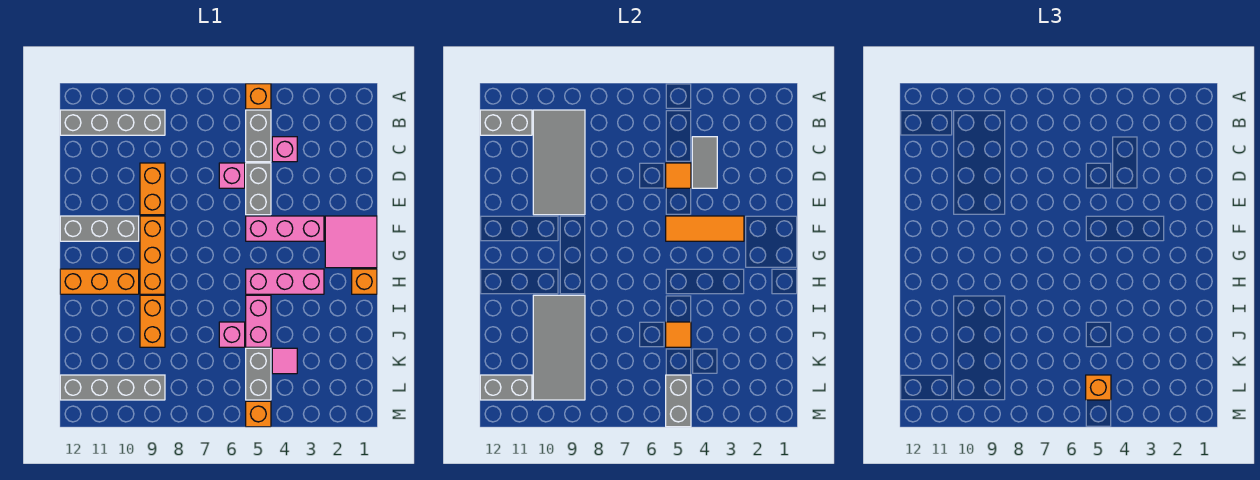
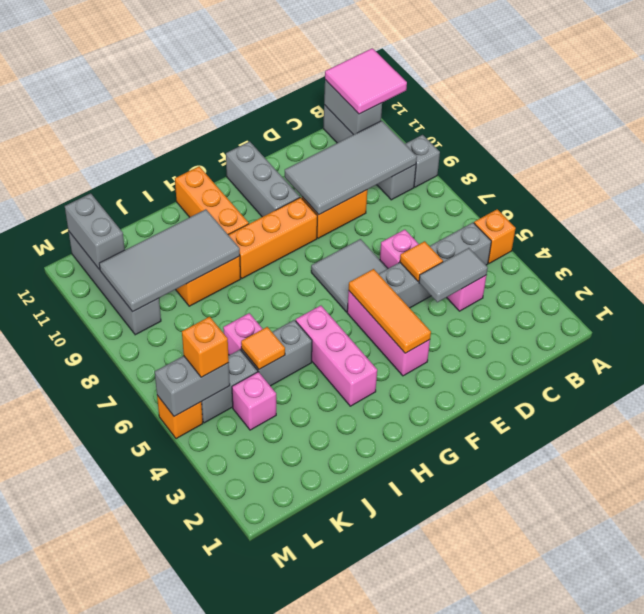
none -> grey brick A9 level 1
none -> grey tile E6:F7 level 1
pink tile F1:G2 level 1 -> pink tile A11:B12 level 3
orange brick H1 level 1 -> none
pink brick I5:J5 level 1 -> grey brick I5:J5 level 1
pink tile K4 level 1 -> pink brick K4 level 1

